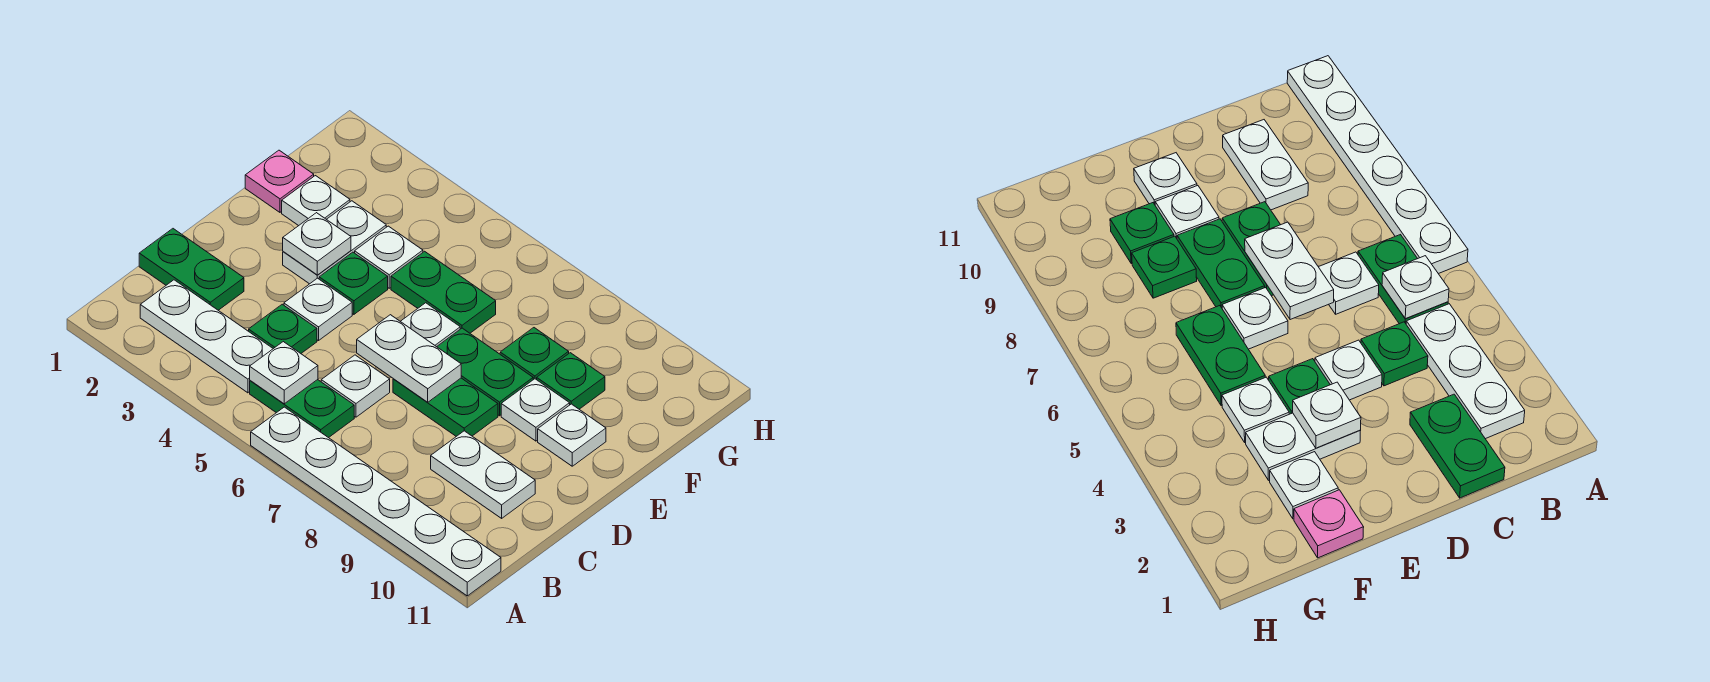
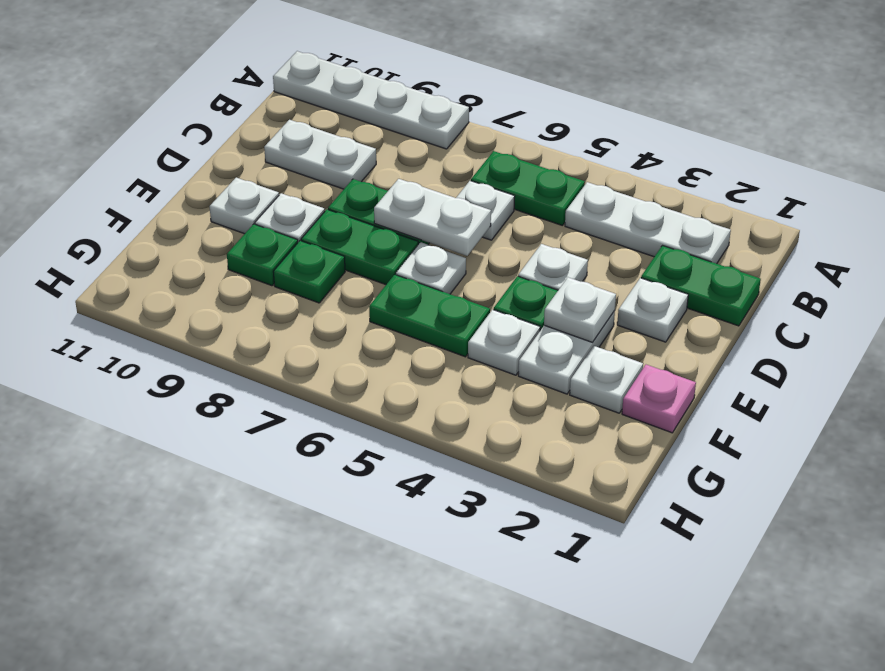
white plate A6:A11 level 1 -> white plate A8:A11 level 1
white plate B5 level 2 -> white plate D2 level 1
green plate C4 level 1 -> none

